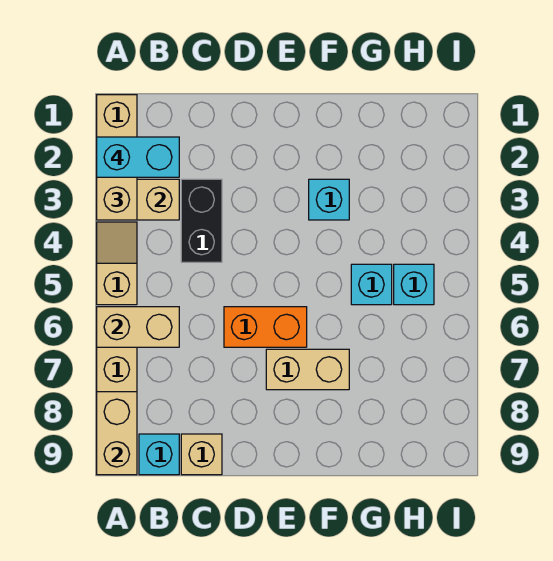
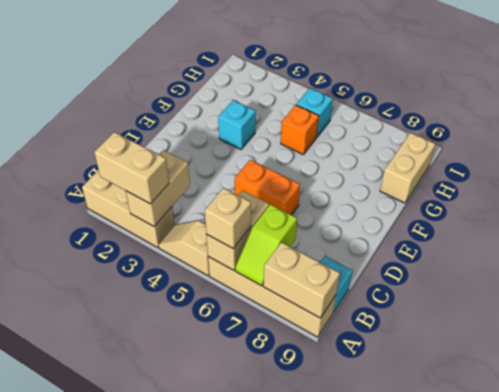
cyan brick A2:B2 level 4 -> none
none -> lime slope A7:B7 level 2 top B
black brick C3:C4 level 1 -> none
tan brick C9 level 1 -> tan brick A6 level 3
orange brick D6:E6 level 1 -> orange brick D5:D6 level 1
tan brick E7:F7 level 1 -> tan brick G9:H9 level 1
cyan brick G5 level 1 -> orange brick G5 level 1

